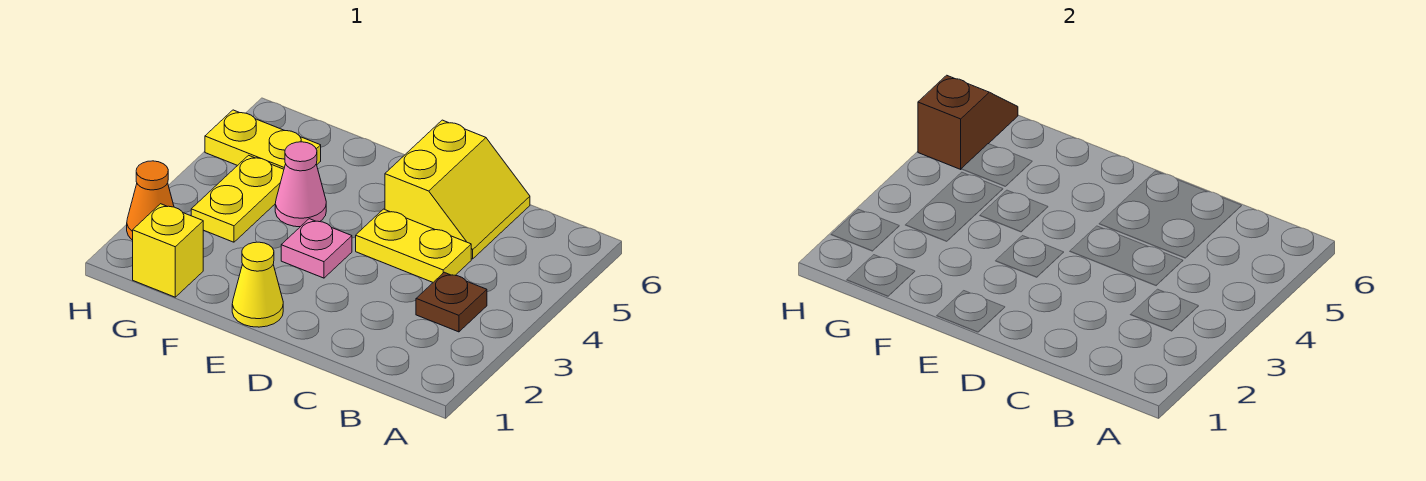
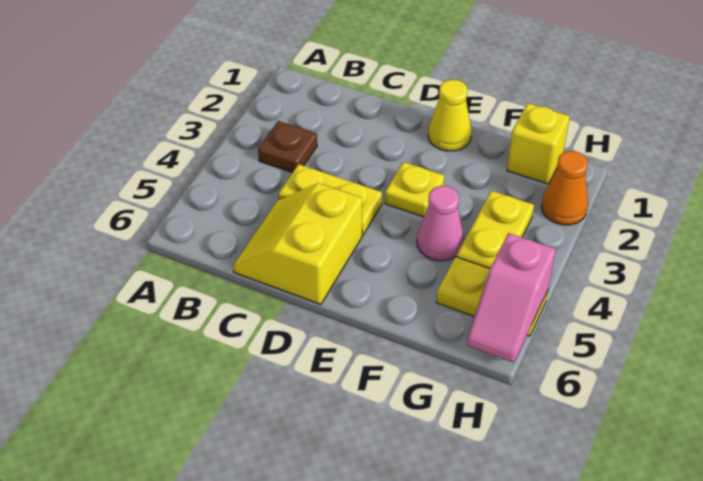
pink plate E3 level 1 -> yellow plate E3 level 1
brown slope H5:H6 level 2 top 5 -> pink slope H5:H6 level 2 top 5

